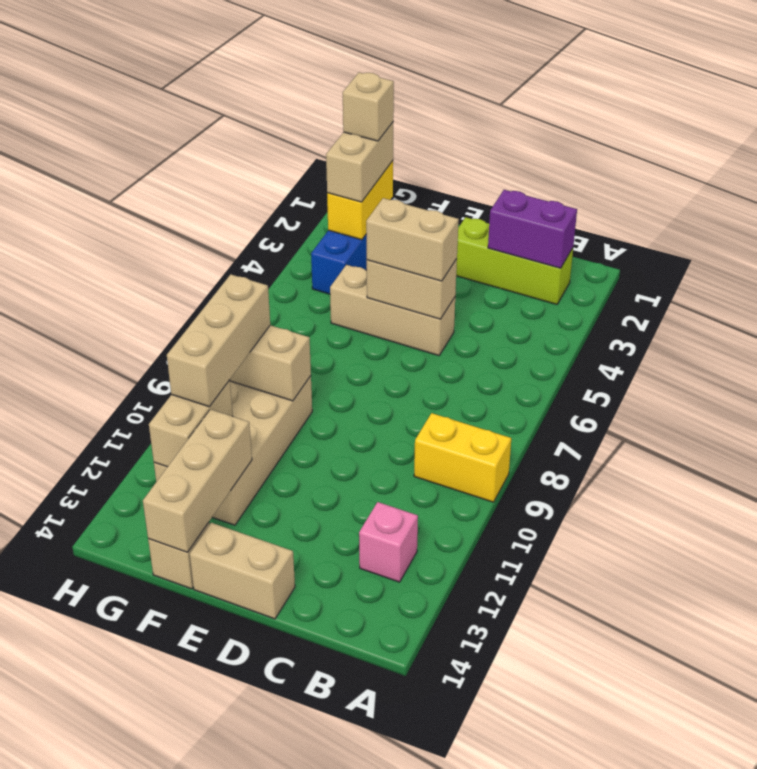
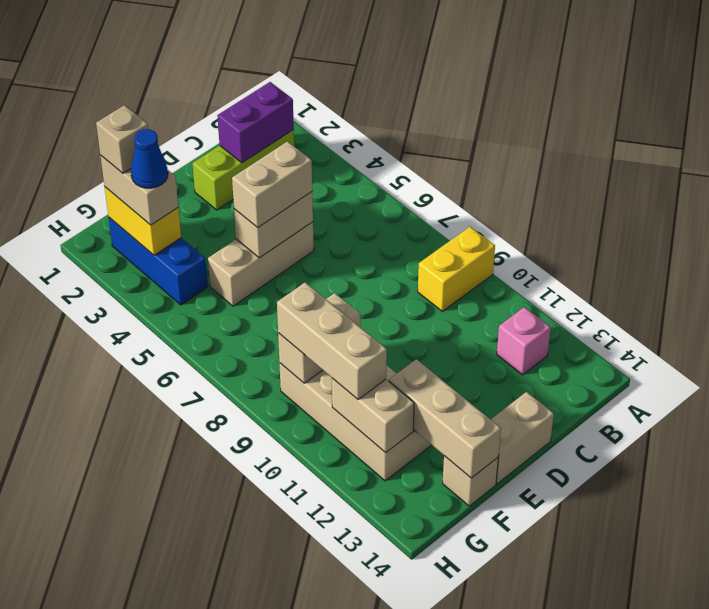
none -> blue cone G3 level 4

